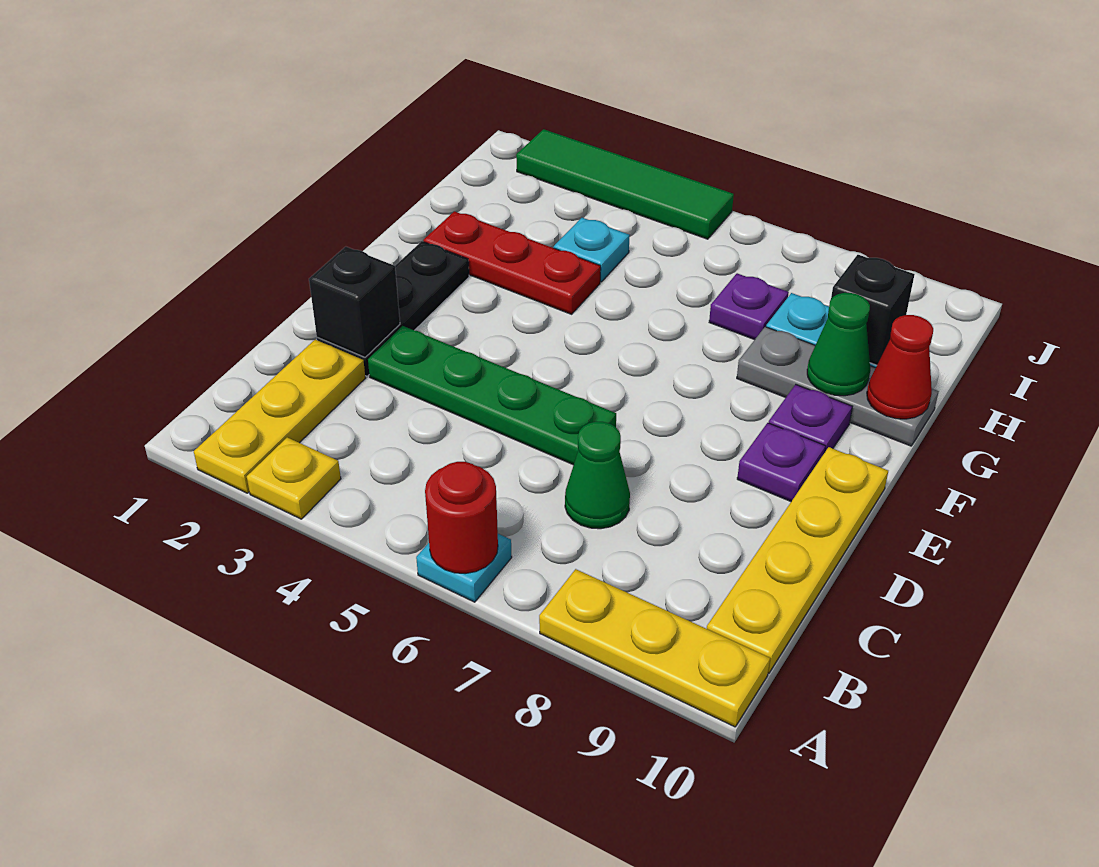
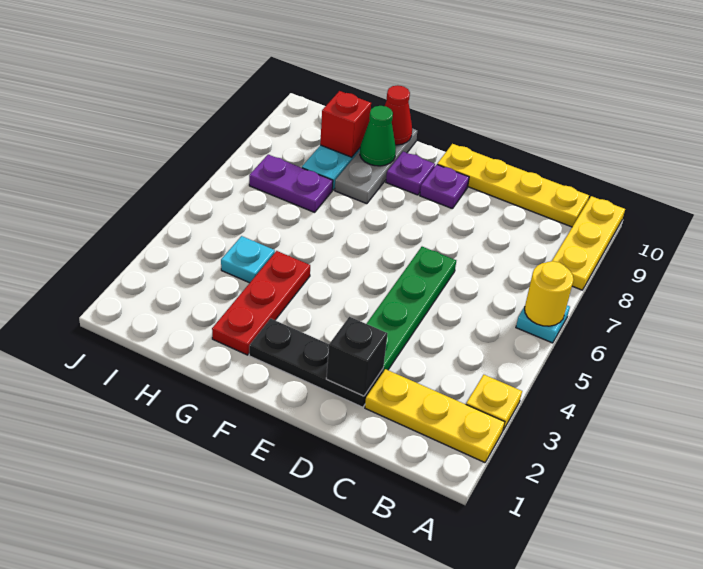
red round brick A6 level 2 -> yellow round brick A6 level 2
green cone C7 level 1 -> none
purple plate H7 level 1 -> purple plate H7:I7 level 1
black brick H9 level 2 -> red brick H9 level 2
green tile J2:J5 level 1 -> none

